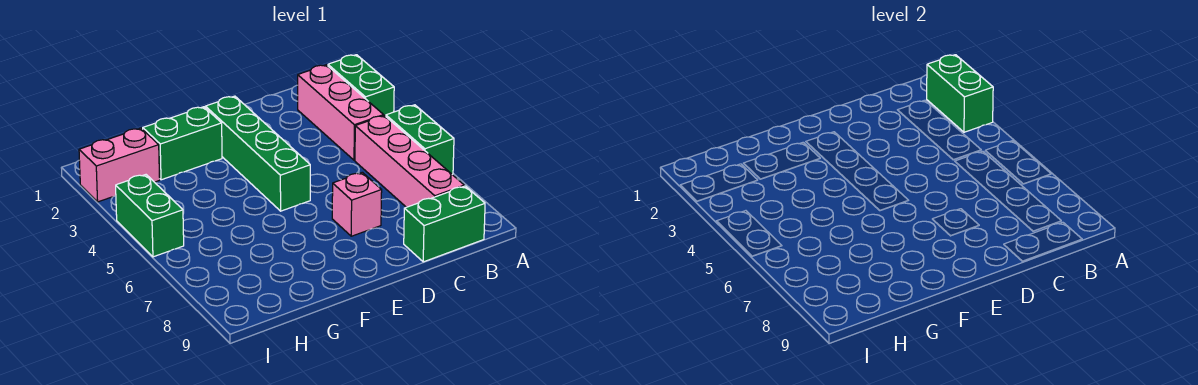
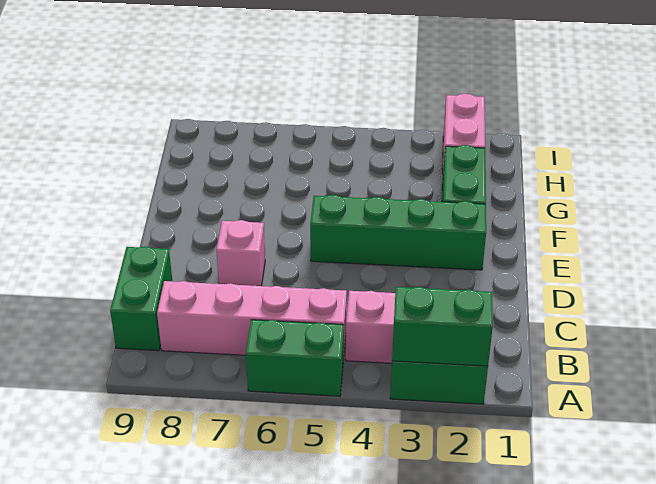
green brick I4:I5 level 1 -> none

